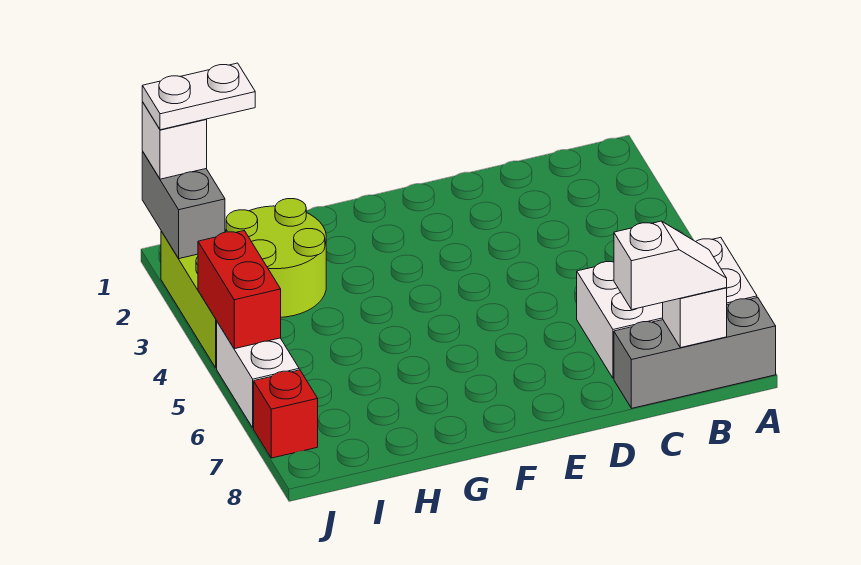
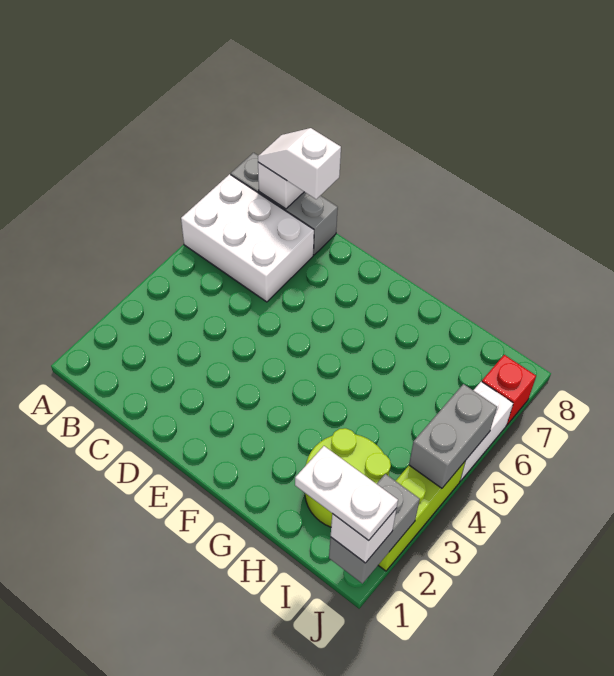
red brick J4:J5 level 2 -> grey brick J4:J5 level 2

